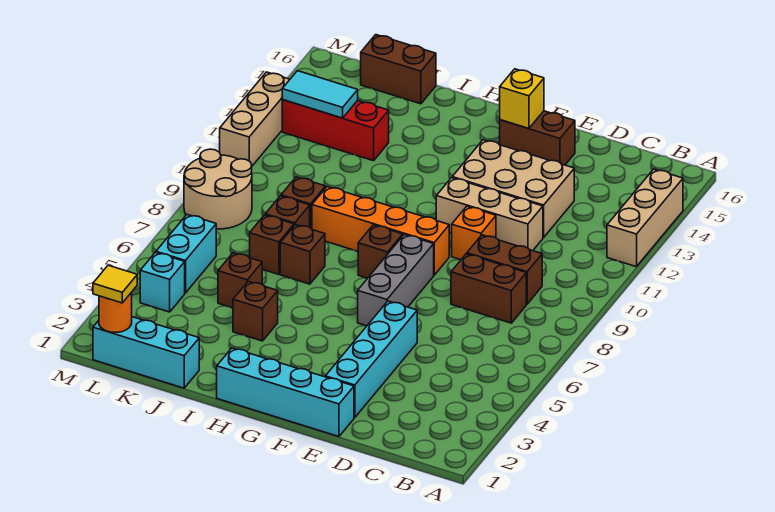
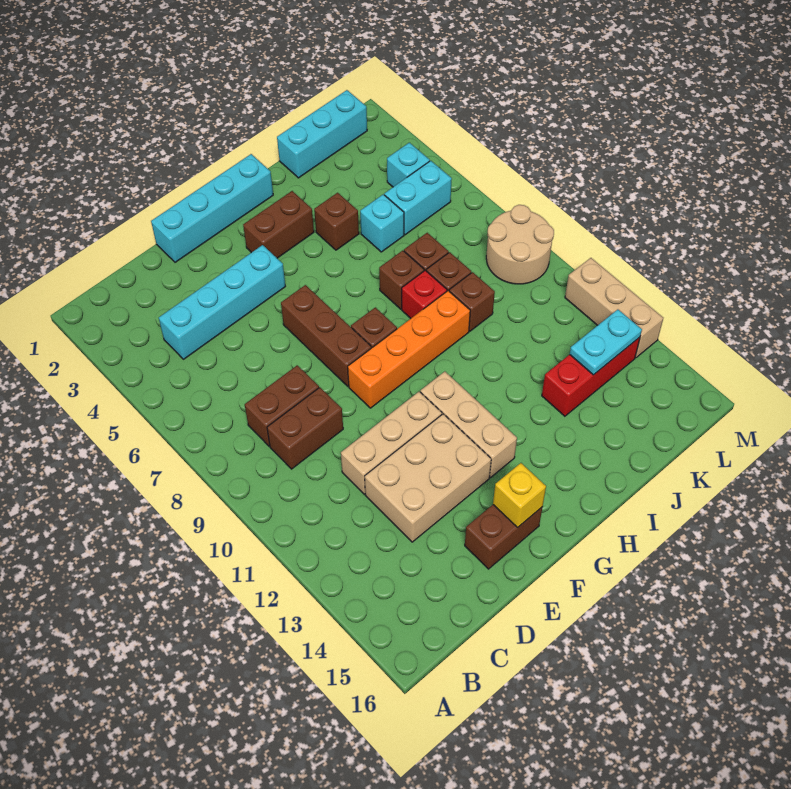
tan brick A12:A14 level 1 -> tan brick G11:G13 level 1
cyan brick E2:E5 level 1 -> cyan brick C4:F4 level 1
orange brick E10 level 1 -> none
grey brick F6:F8 level 1 -> brown brick F6:F8 level 1
none -> red brick I8 level 1
brown brick J5 level 1 -> cyan brick J5 level 1
brown brick J16:K16 level 1 -> brown brick G3:H3 level 1
cyan tile K13:L13 level 2 -> cyan plate K13:L13 level 2
orange round brick L1 level 2 -> none
yellow tile L1 level 3 -> none
cyan brick L5:L6 level 1 -> cyan brick K5:L5 level 1

